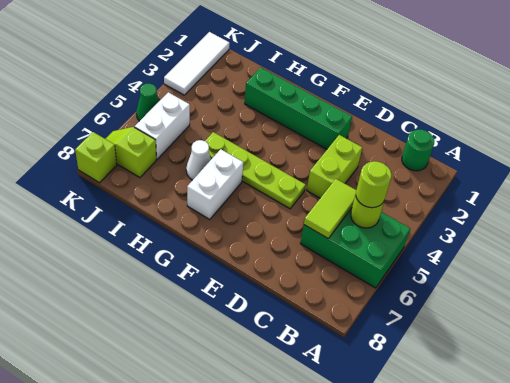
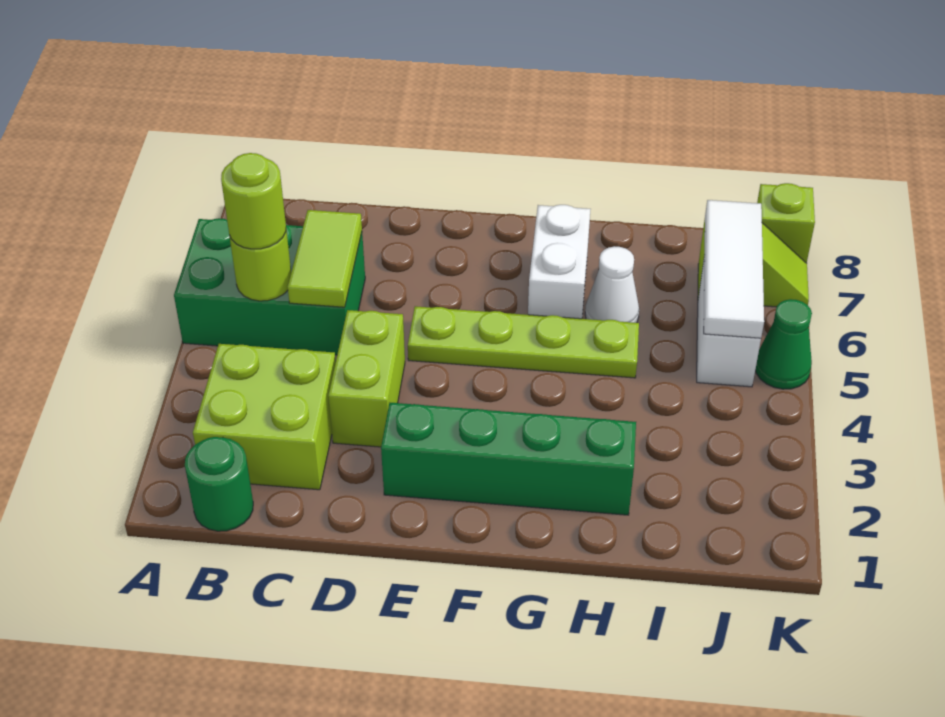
none -> lime brick B2:C3 level 1
white tile K1:K3 level 1 -> white tile J5:J7 level 2

